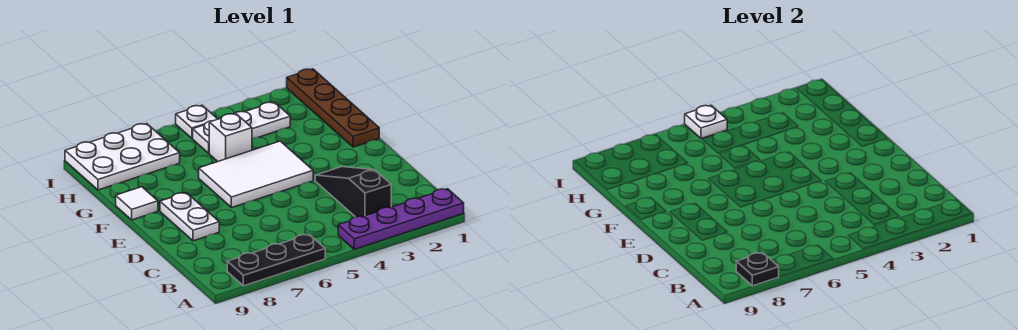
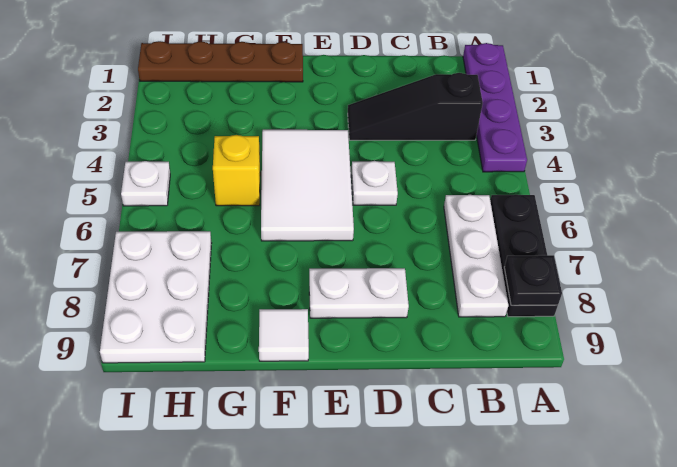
white brick G5 level 1 -> yellow brick G5 level 1
white plate H3:H5 level 1 -> white plate B6:B8 level 1
white plate I5 level 2 -> white plate D5 level 1

